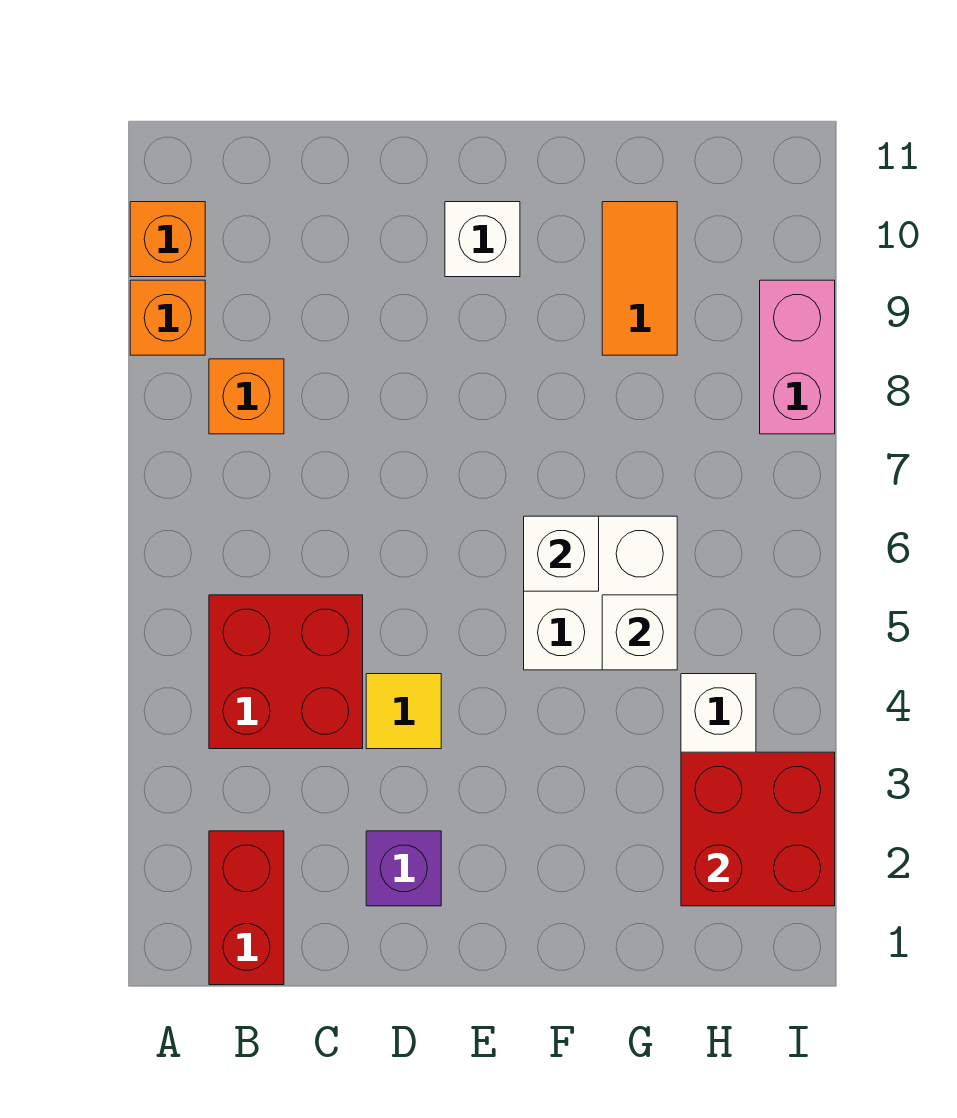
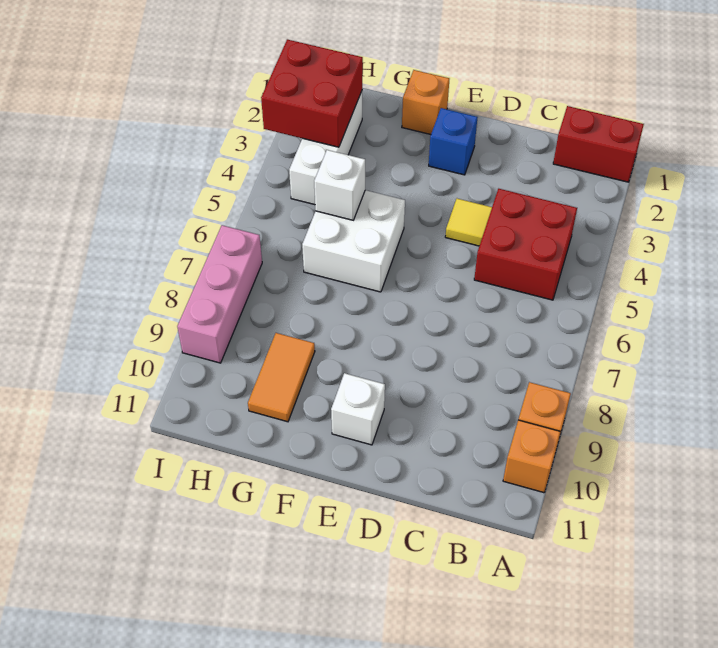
red brick B1:B2 level 1 -> red brick A1:B1 level 1
orange brick B8 level 1 -> orange brick F1 level 1
purple brick D2 level 1 -> none
none -> blue brick E2 level 1
white brick F6 level 2 -> none
pink brick I8:I9 level 1 -> pink brick I7:I9 level 1

